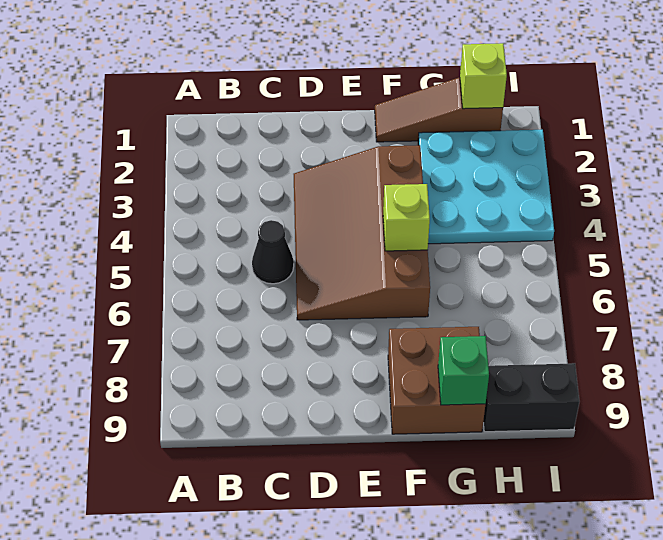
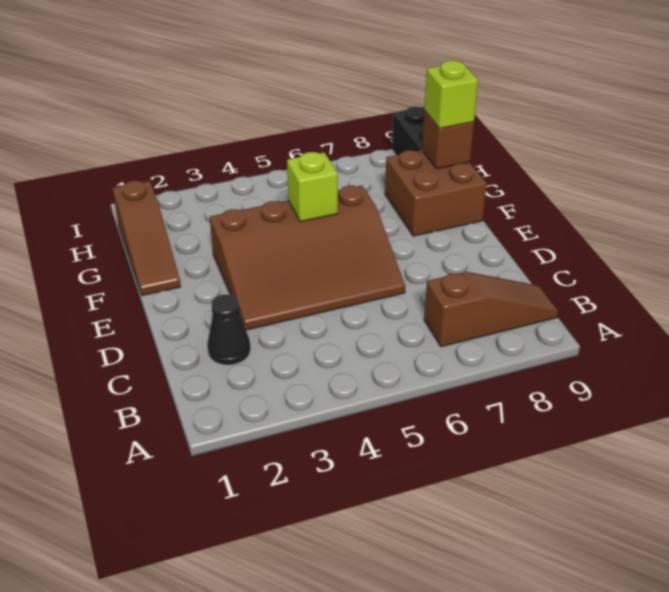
none -> brown slope B7:B9 level 1 top 7
black cone C5 level 1 -> black cone C2 level 1
cyan plate G2:I4 level 1 -> none
green brick G9 level 2 -> brown brick G9 level 2
lime brick H1 level 2 -> lime brick G9 level 3

